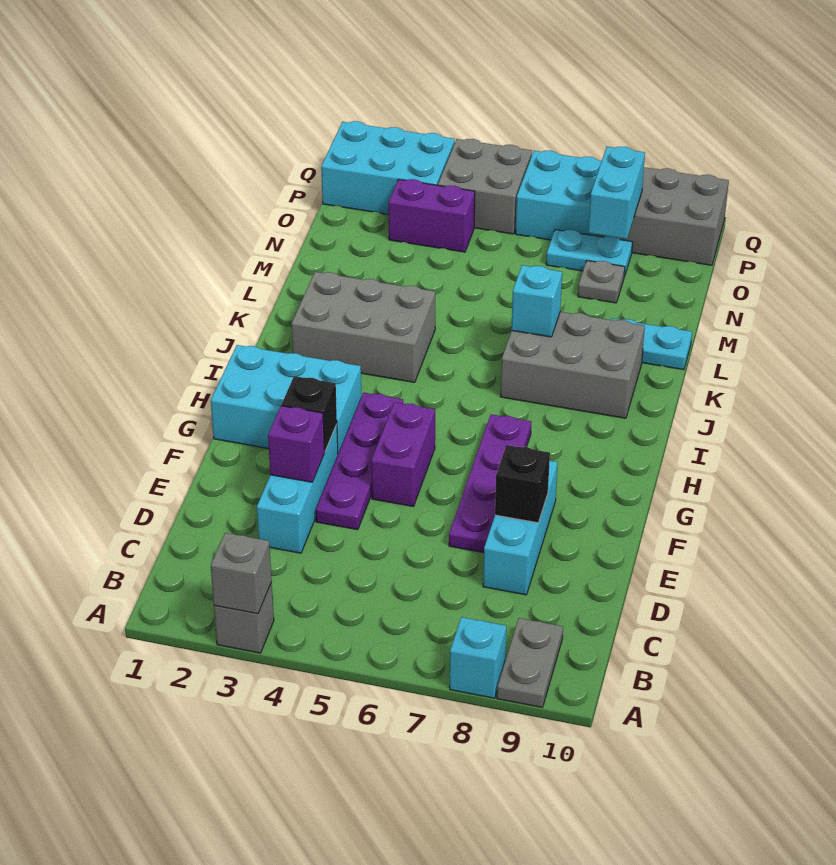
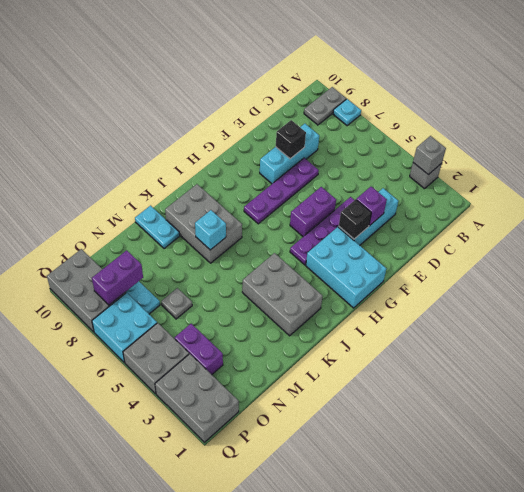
cyan brick A8 level 1 -> cyan plate A8 level 1
grey plate N8 level 1 -> grey plate N6 level 1
cyan brick O8:P8 level 2 -> purple brick O8:P8 level 2
cyan brick P1:Q3 level 1 -> grey brick P1:Q3 level 1

